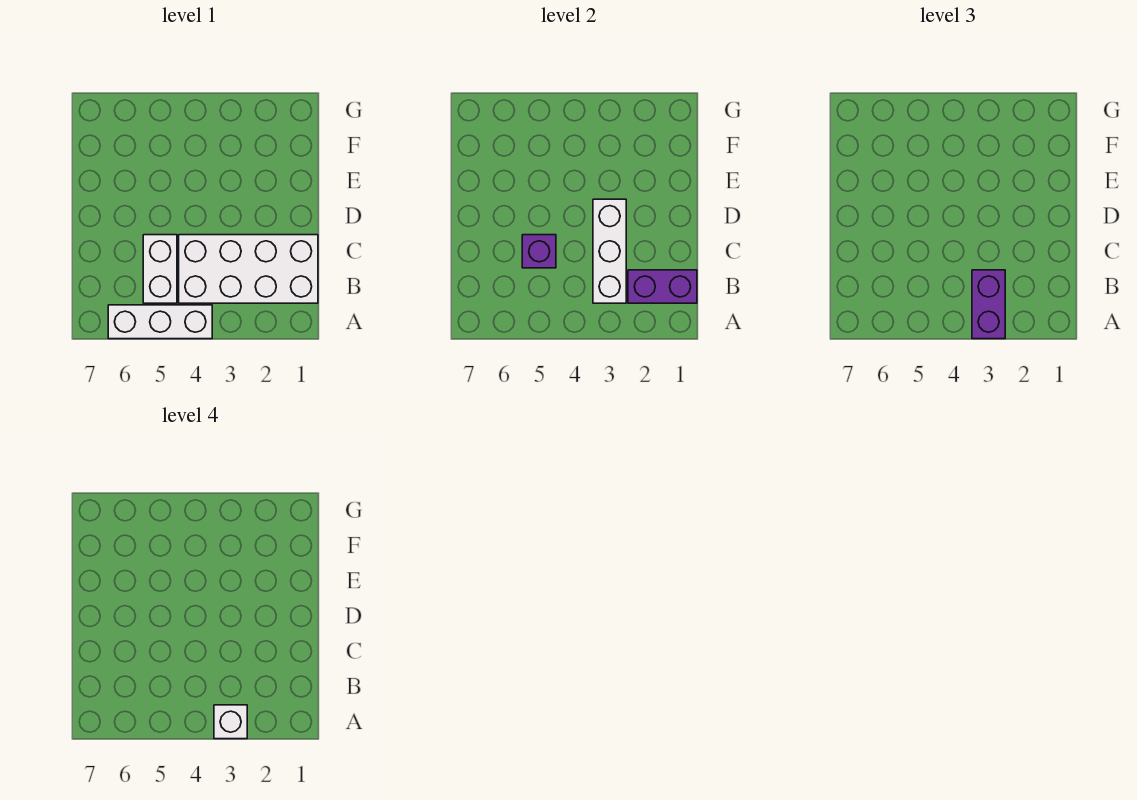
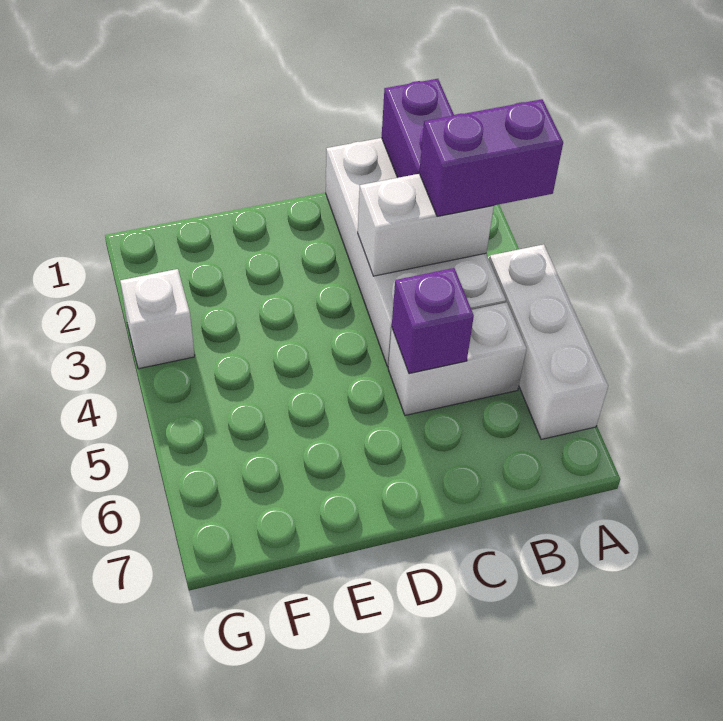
white brick A3 level 4 -> white brick G3 level 1
white brick B3:D3 level 2 -> white brick B3:C3 level 2

